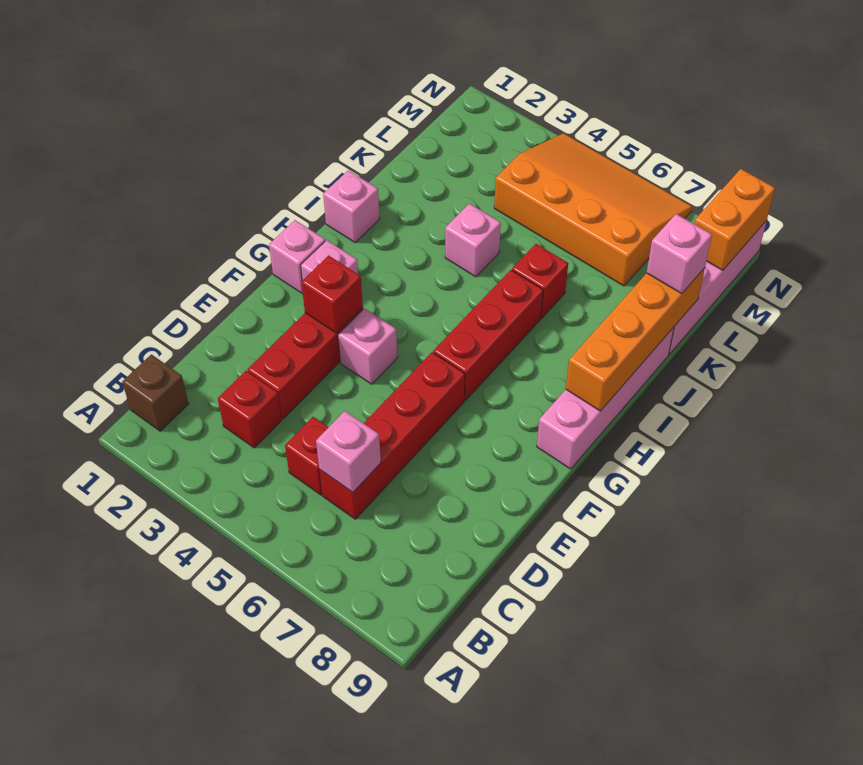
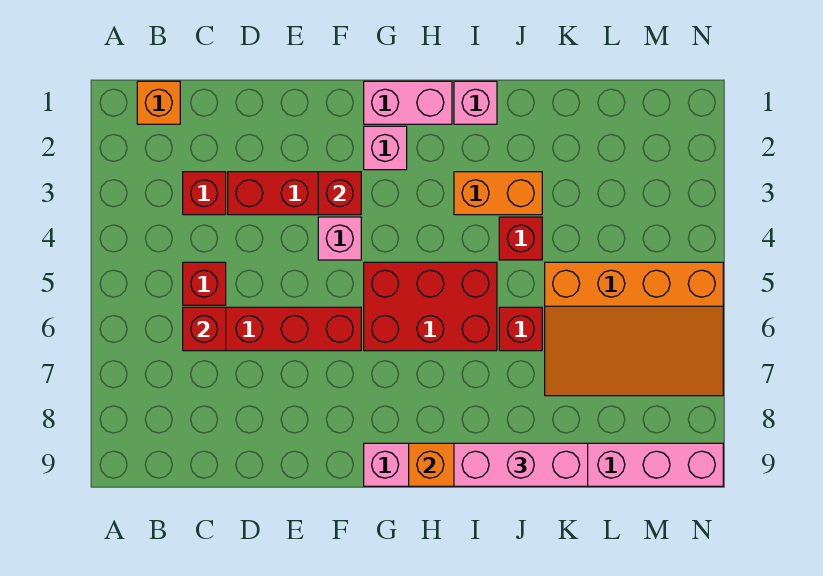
brown brick B1 level 1 -> orange brick B1 level 1
pink brick C6 level 2 -> red brick C6 level 2
pink brick G1 level 1 -> pink brick G1:H1 level 1
red brick G6:I6 level 1 -> red brick G5:I6 level 1
pink brick J4 level 1 -> red brick J4 level 1
pink brick K9 level 3 -> pink brick I9:K9 level 3
orange slope L4:N7 level 1 top L -> orange slope K5:N7 level 1 top 5
orange brick M9:N9 level 2 -> orange brick I3:J3 level 1

